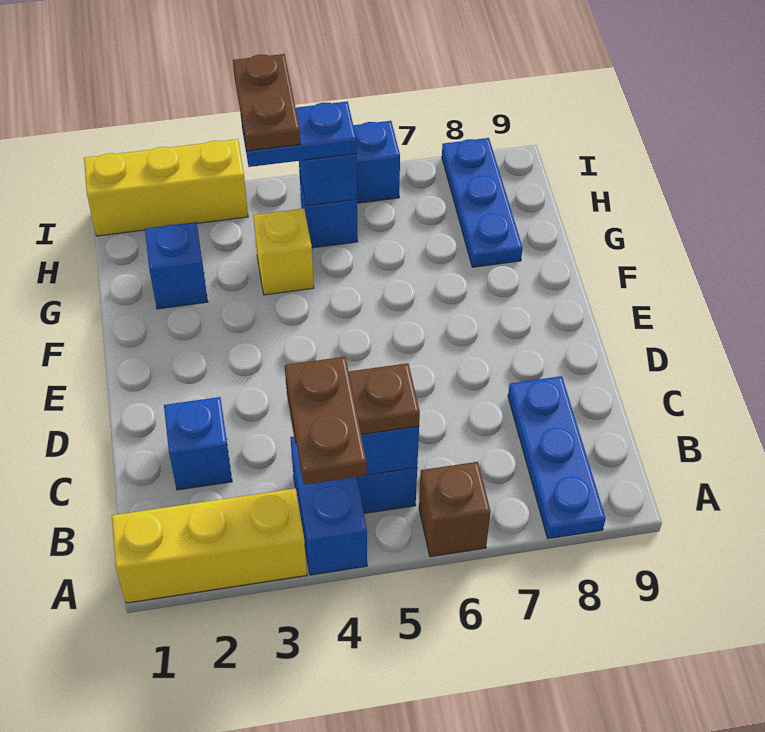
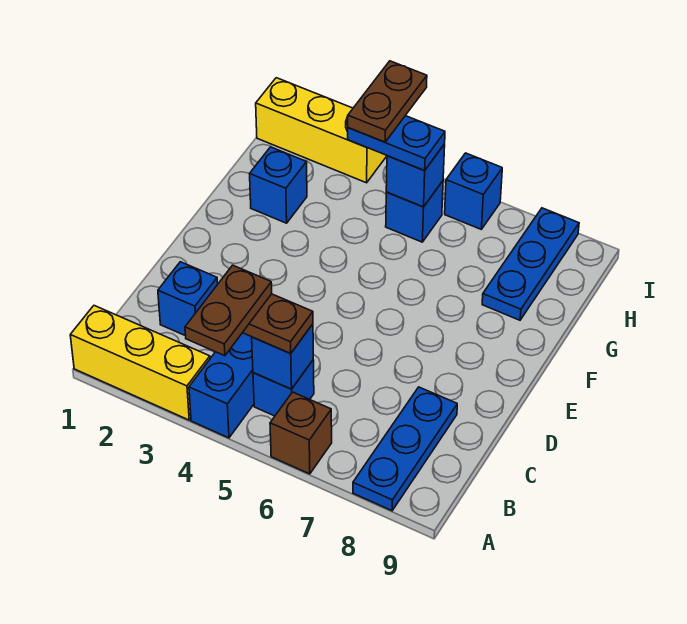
yellow brick G4 level 1 -> none

